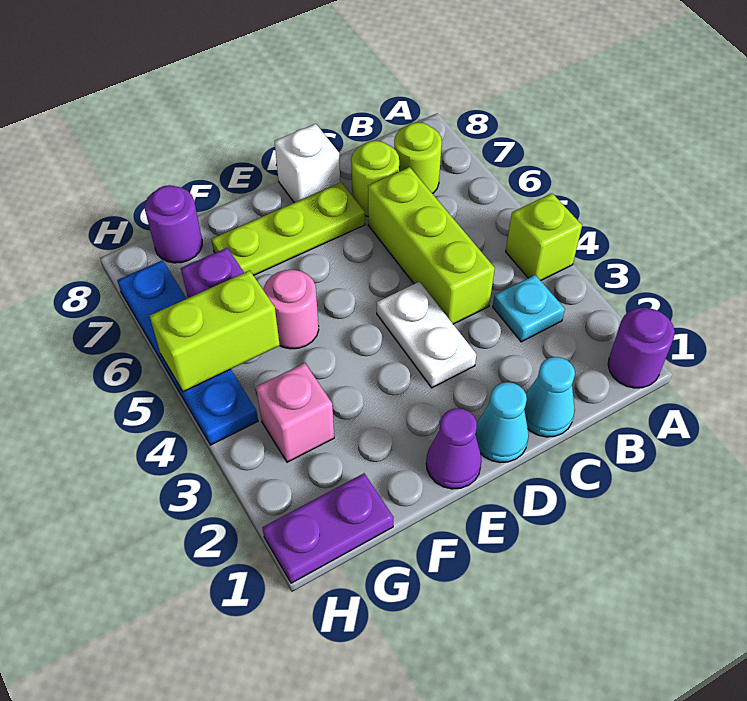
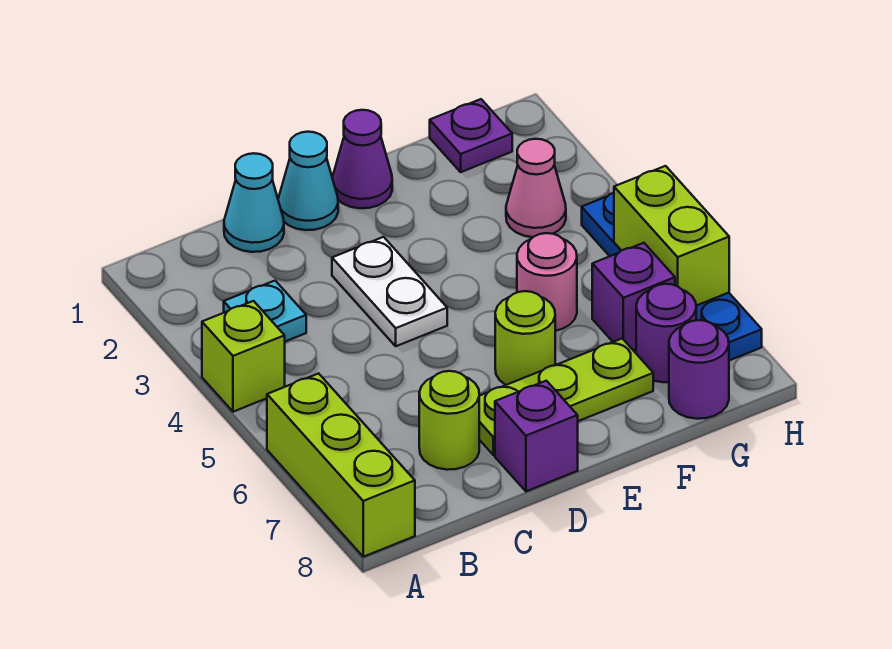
purple round brick A1 level 1 -> purple round brick G7 level 1
lime round brick B7 level 1 -> lime round brick E6 level 1
lime brick C4:C6 level 1 -> lime brick A6:A8 level 1
white brick D8 level 1 -> purple brick D8 level 1
purple plate G1:H1 level 1 -> purple plate G1 level 1
pink brick G3 level 1 -> pink cone G3 level 1
lime brick G5:H5 level 2 -> lime brick H5:H6 level 2

